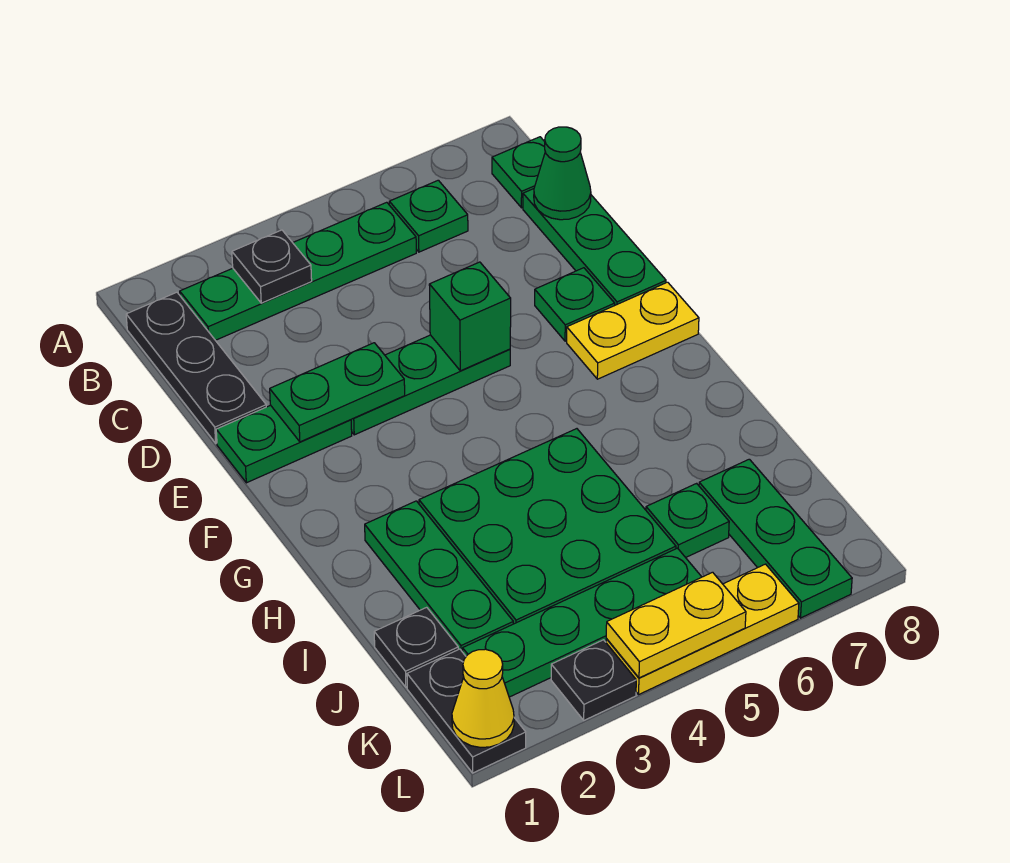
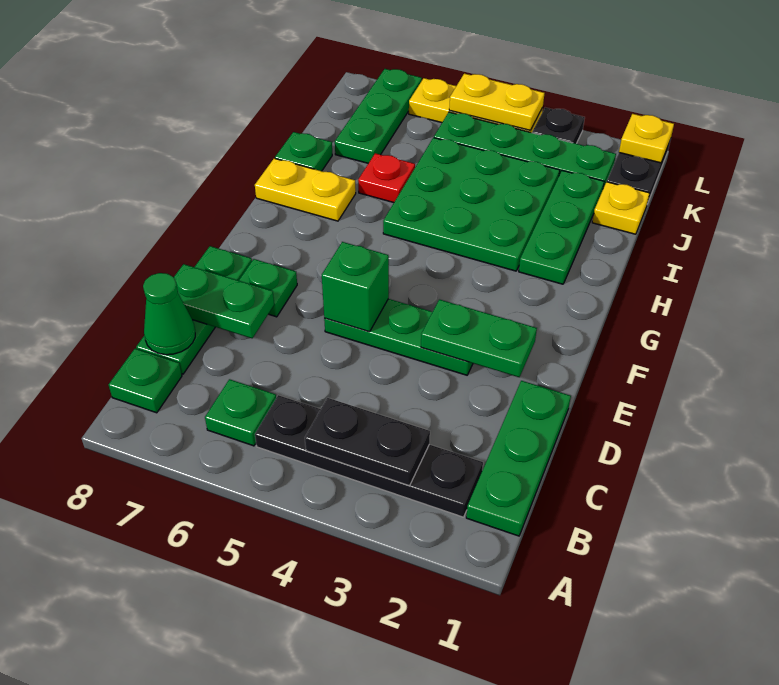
black plate B1:D1 level 1 -> green plate B1:D1 level 1
green plate B2:B5 level 1 -> black plate B2:B5 level 1
black plate B3 level 2 -> black plate B3:B4 level 2
green plate E1:E2 level 1 -> green plate D7:D8 level 2
yellow plate F7:F8 level 1 -> yellow plate H7:H8 level 1
none -> red plate I6 level 1
black plate J1 level 1 -> yellow plate J1 level 1
green plate J6 level 1 -> green plate I8 level 1
yellow cone L1 level 2 -> yellow plate L1 level 2

